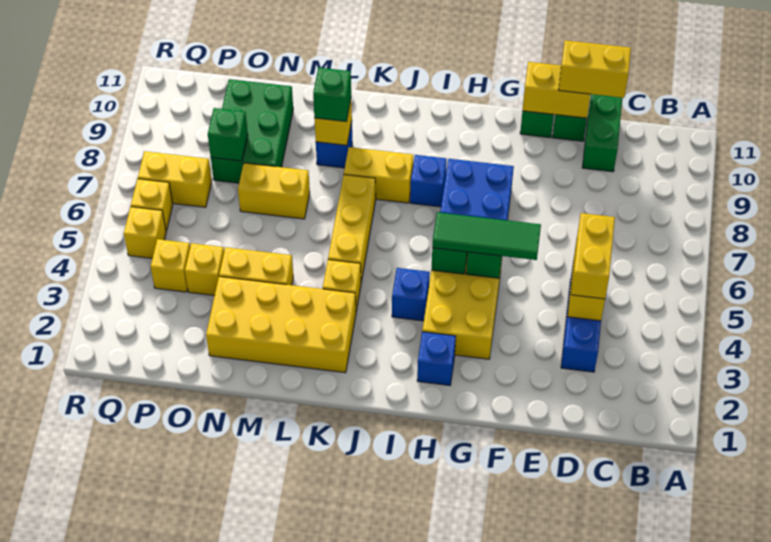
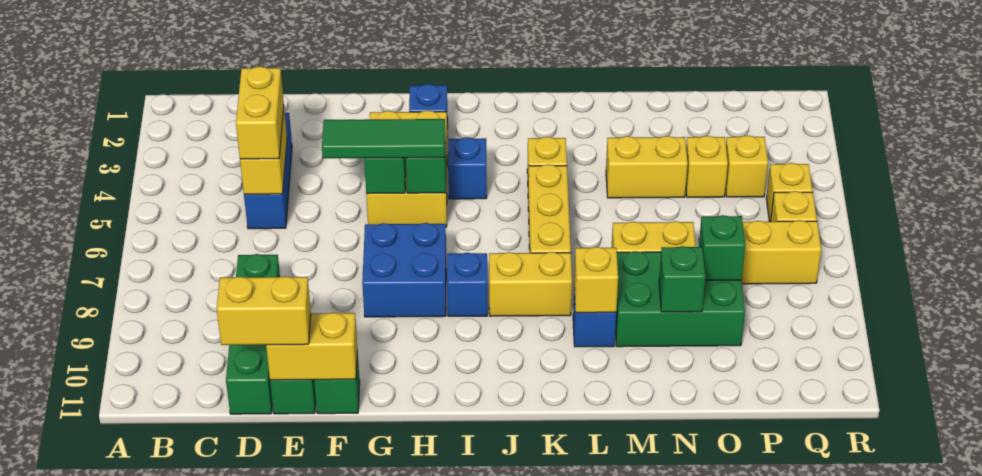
green brick D10:D11 level 1 -> green brick D8:D11 level 1
yellow brick K2:N3 level 1 -> none
green brick L9 level 3 -> green brick N9 level 2
green brick N8:O10 level 1 -> green brick M8:O9 level 1

